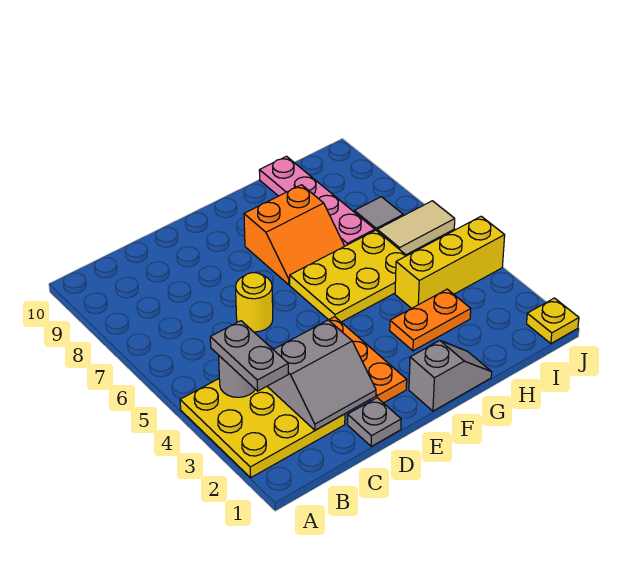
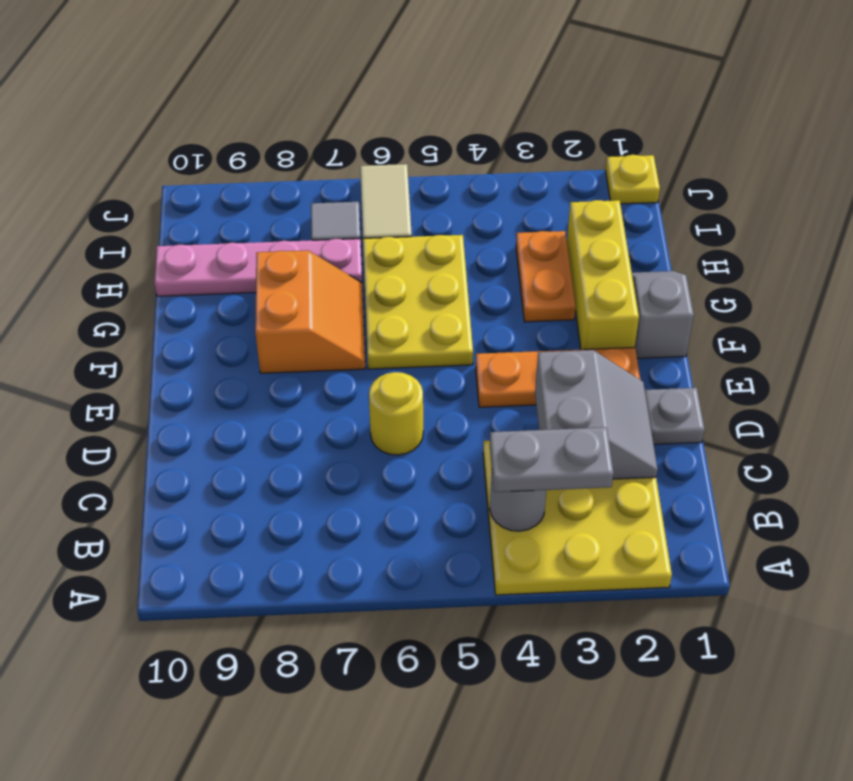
yellow brick H4:J4 level 1 -> yellow brick F2:H2 level 1

